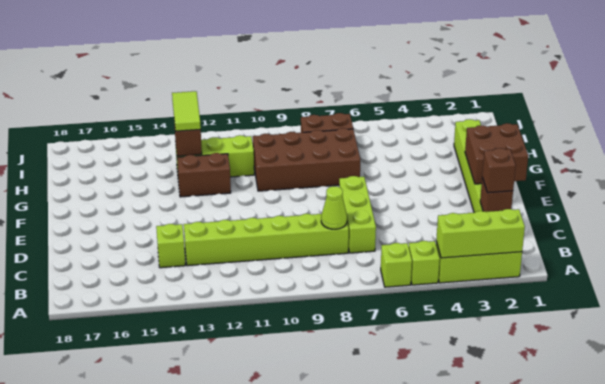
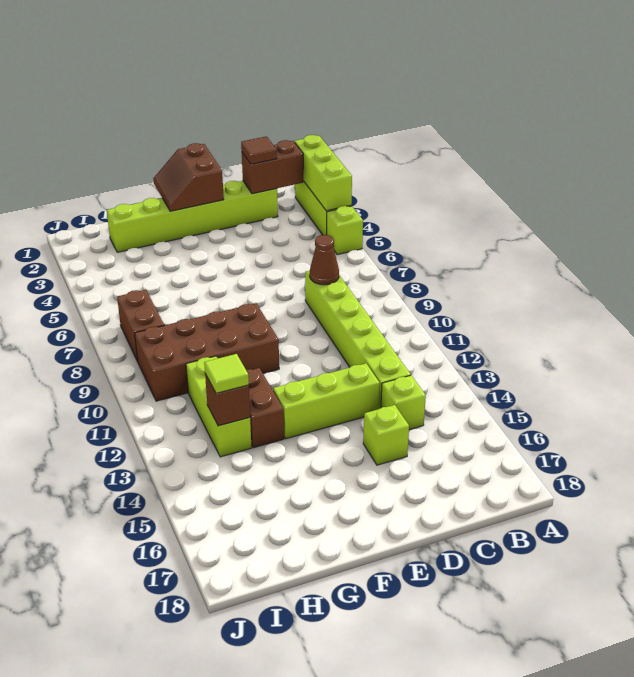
lime brick A6 level 1 -> lime brick D15 level 1
brown brick C2 level 2 -> brown brick B2:C2 level 2
brown brick C2 level 3 -> brown tile C2 level 3
lime brick C7:E7 level 1 -> lime brick D13:F13 level 1
lime cone C8 level 2 -> brown cone C8 level 2
brown brick E1:F2 level 2 -> brown slope E1:F2 level 2 top E
brown brick G7:H10 level 1 -> brown brick F9:I10 level 1
lime tile H13:I13 level 3 -> lime tile H13 level 3

